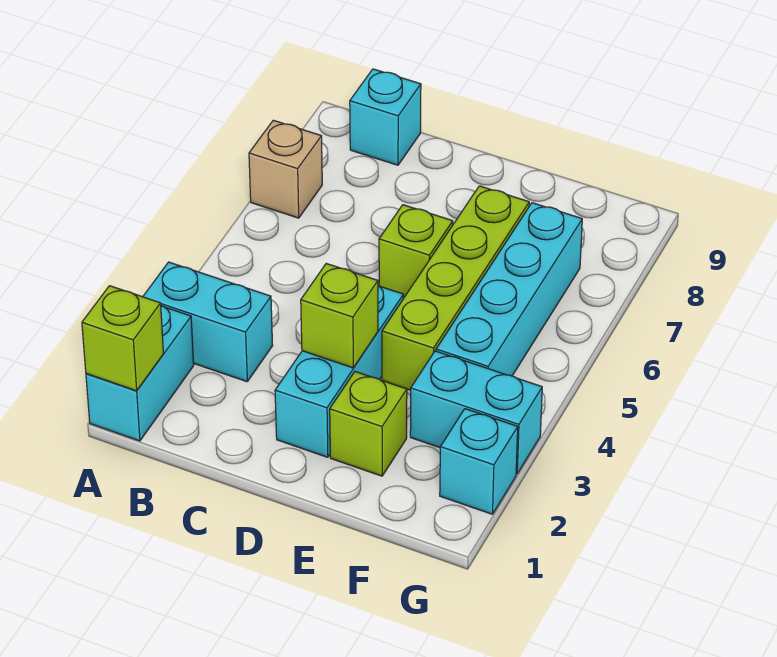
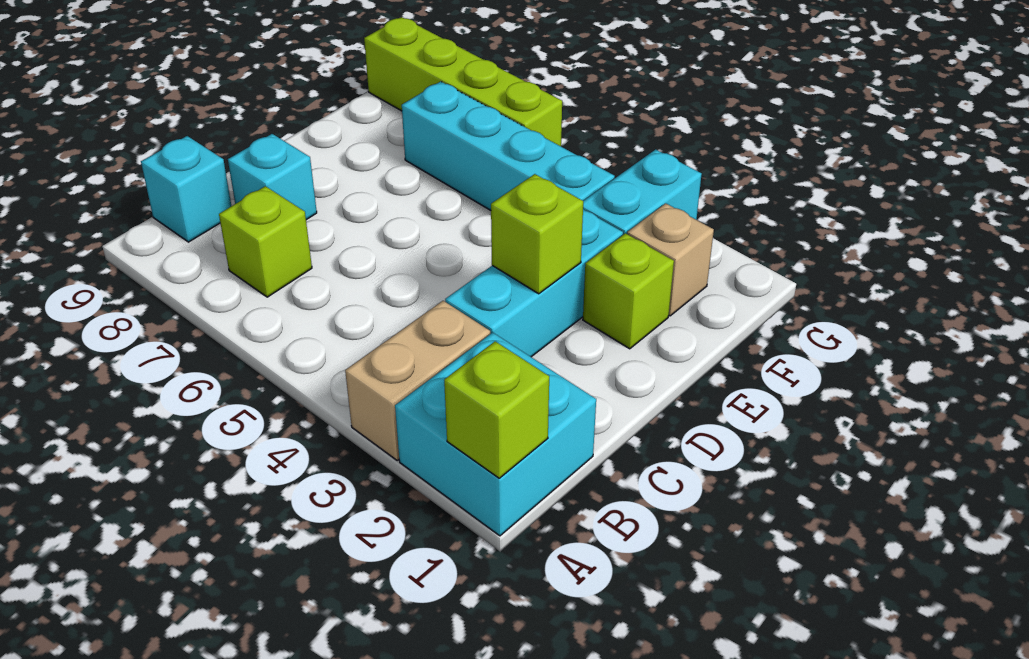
cyan brick A1:A2 level 1 -> cyan brick A1:B2 level 1
cyan brick A3:B3 level 1 -> tan brick A3:B3 level 1
tan brick A7 level 1 -> tan brick F2 level 1
cyan brick D2:D4 level 1 -> cyan brick C3:E3 level 1
lime brick D6 level 1 -> lime brick B7 level 1
lime brick E4:E7 level 1 -> lime brick G6:G9 level 1
cyan brick G2 level 1 -> cyan brick C8 level 1

